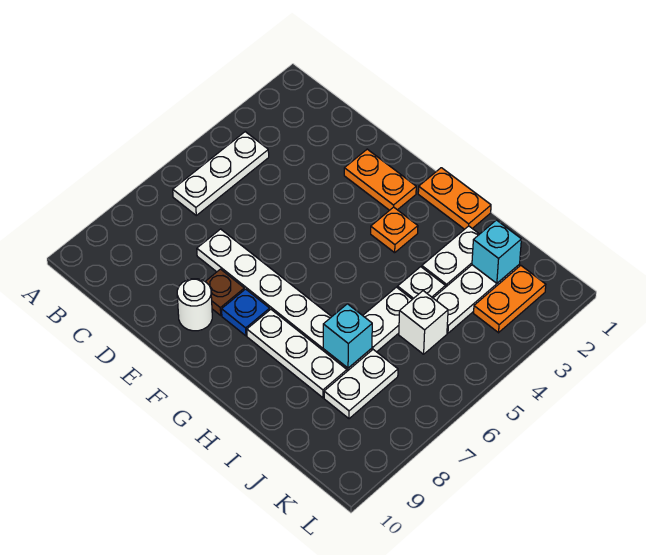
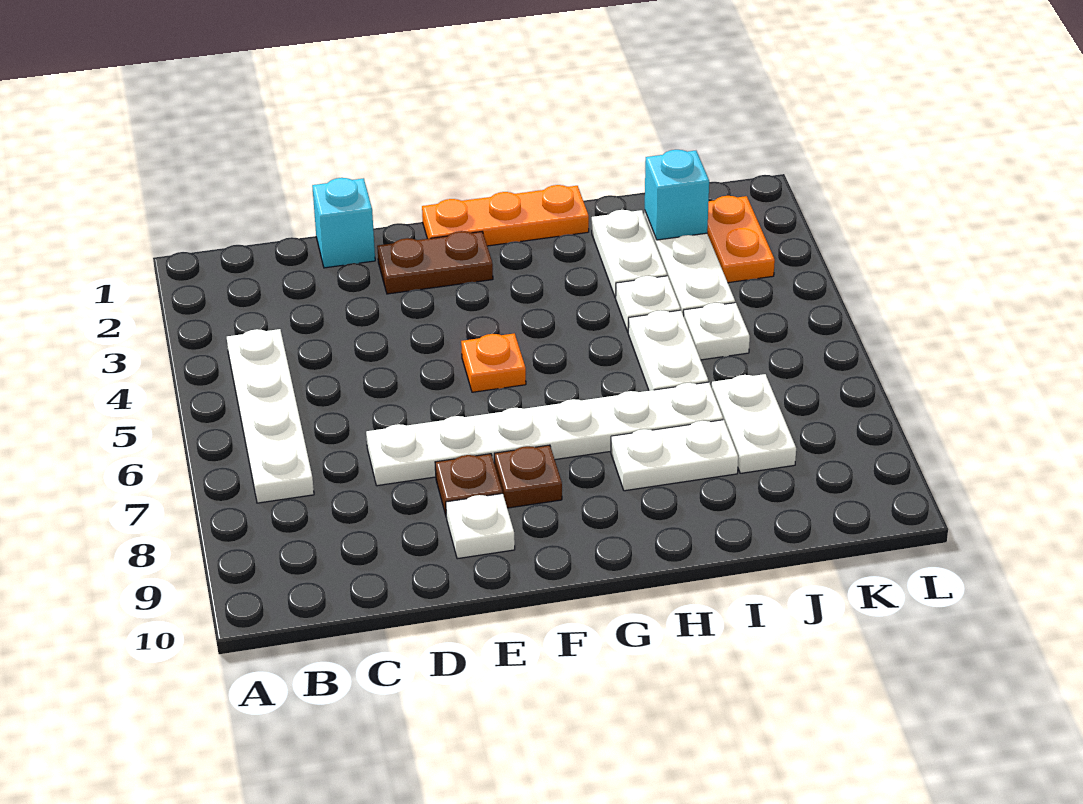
white plate B4:B6 level 1 -> white plate B4:B7 level 1
orange plate E2:F2 level 1 -> brown plate E2:F2 level 1
white round brick E9 level 1 -> white plate E9 level 1
blue plate F8 level 1 -> brown plate F8 level 1
orange plate G1:H1 level 1 -> orange plate F1:H1 level 1
orange plate G3 level 1 -> orange plate F5 level 1
white plate G8:I8 level 1 -> white plate H8:I8 level 1
cyan brick I7 level 2 -> cyan brick D1 level 1
white brick J5 level 1 -> white plate J5 level 1

